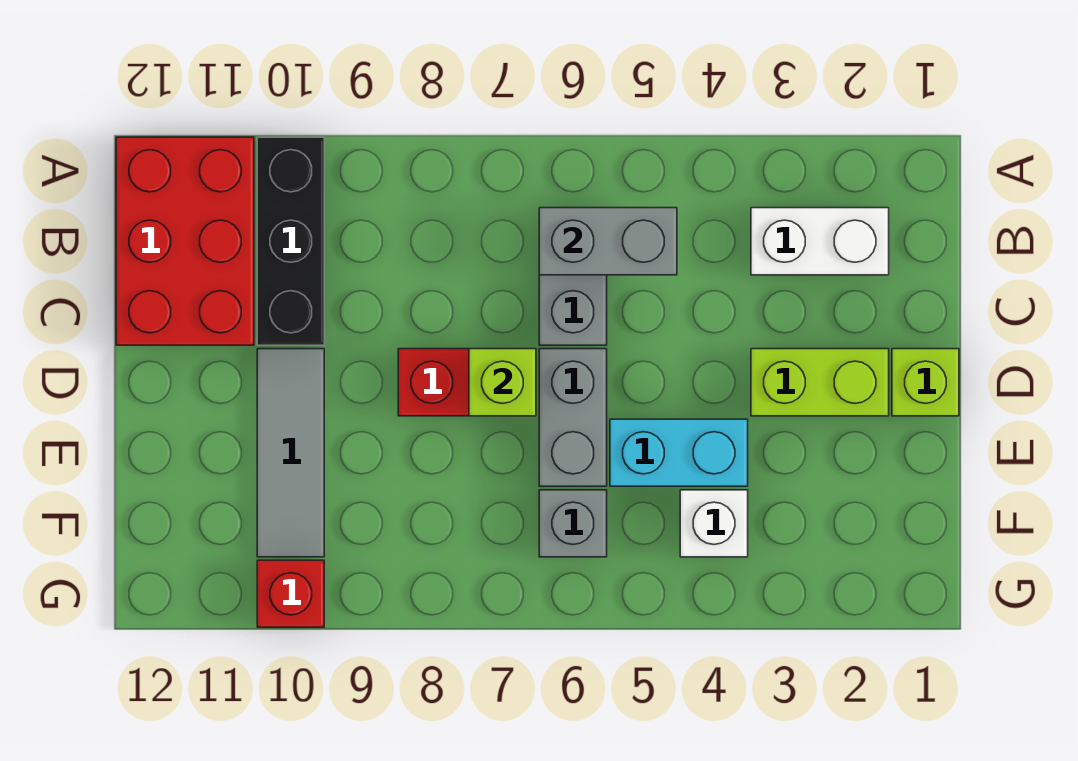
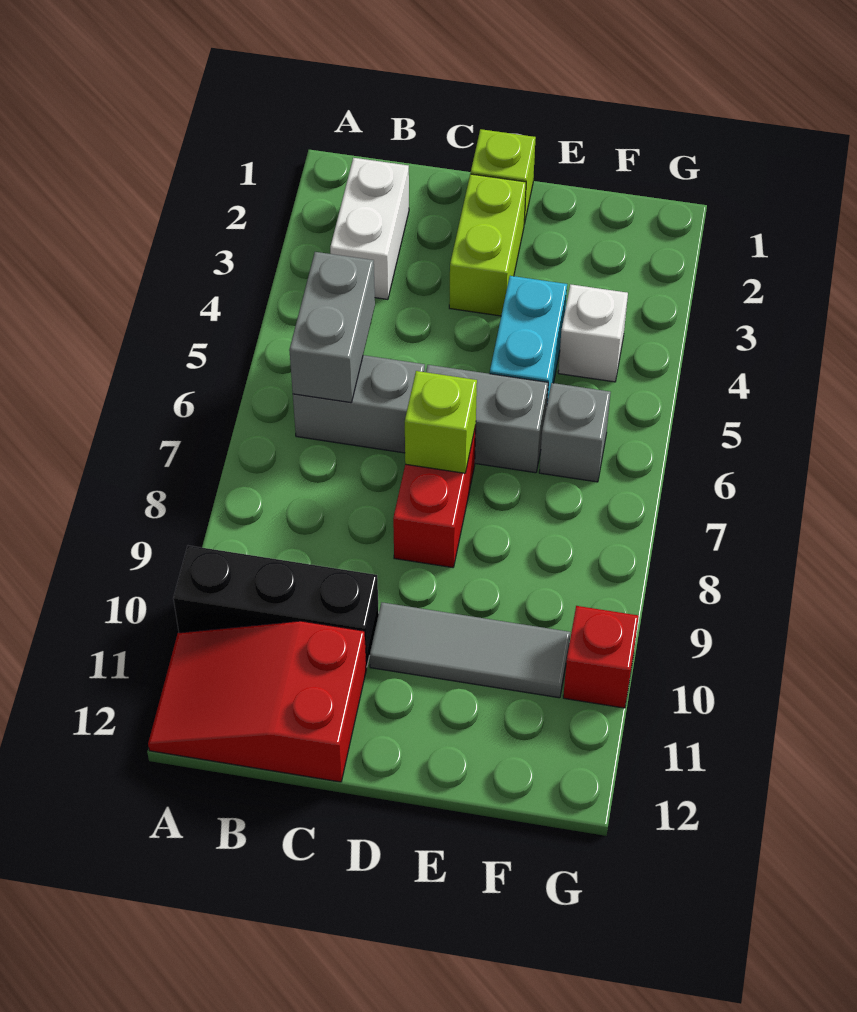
red brick A11:C12 level 1 -> red slope A11:C12 level 1 top C

